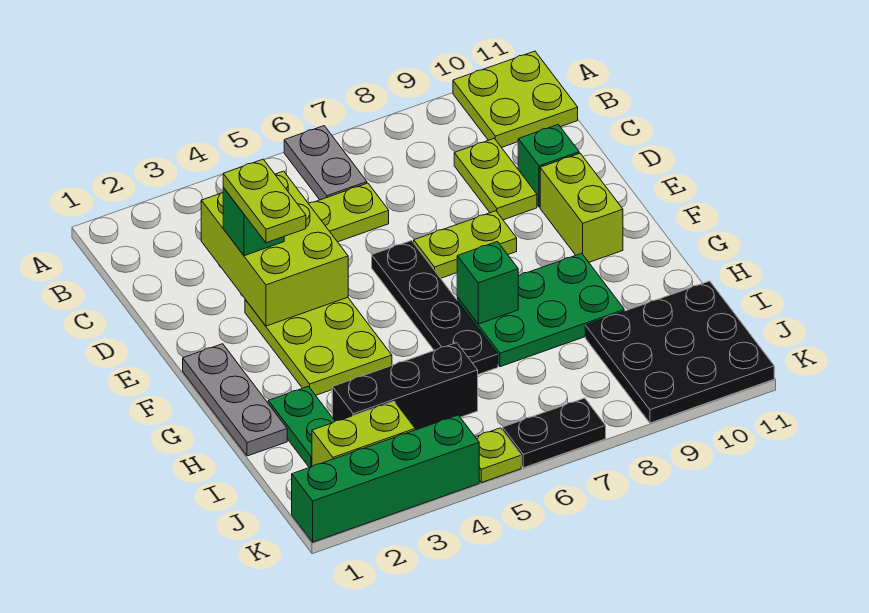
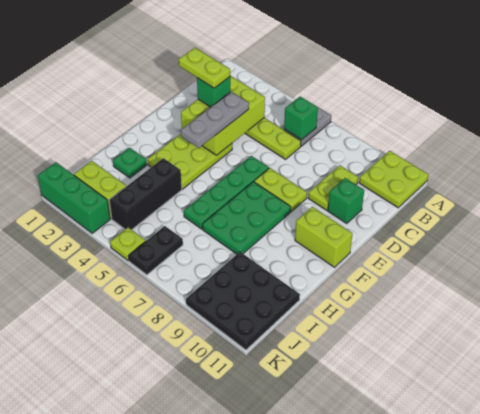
lime plate D3:E3 level 4 -> lime plate D2:D3 level 4
black plate E6:H6 level 1 -> green plate E6:H6 level 1
lime brick E10:F10 level 1 -> lime brick F10:F11 level 1
grey plate F1:H1 level 1 -> grey plate D4:F4 level 3
green plate G7:H9 level 1 -> green plate F7:H8 level 1
green brick G7 level 2 -> green brick B6 level 2
green plate H2:I2 level 1 -> green plate H2 level 1
black brick I3:I5 level 1 -> black brick H4:J4 level 1
green brick K1:K4 level 1 -> green brick K1:K3 level 1
black plate K6:K7 level 1 -> black plate J6:K6 level 1

